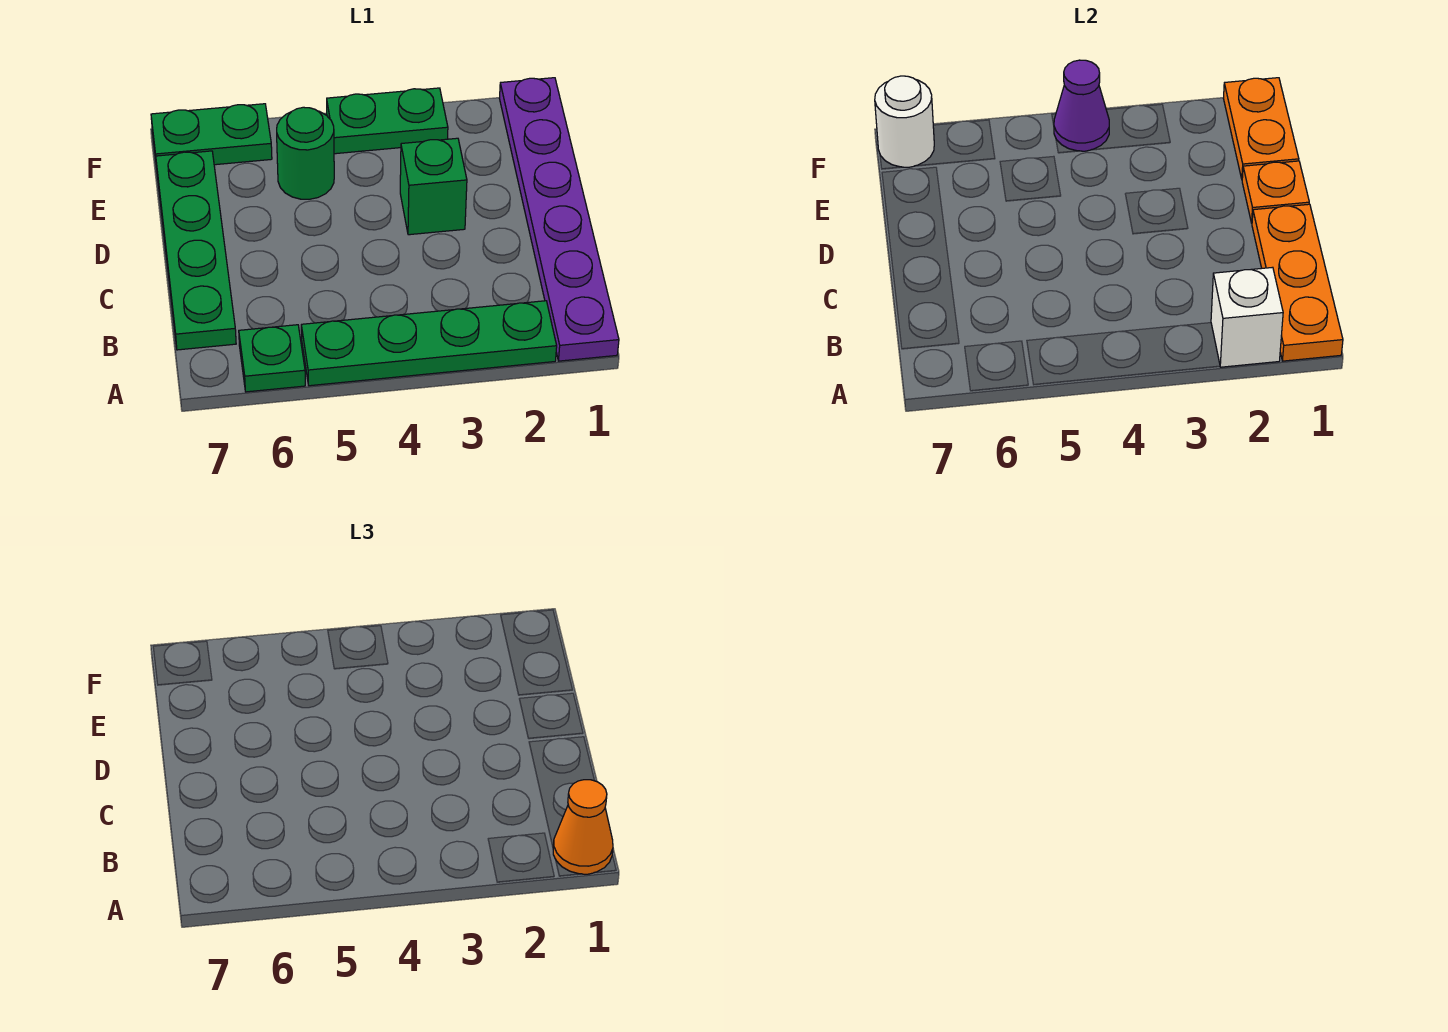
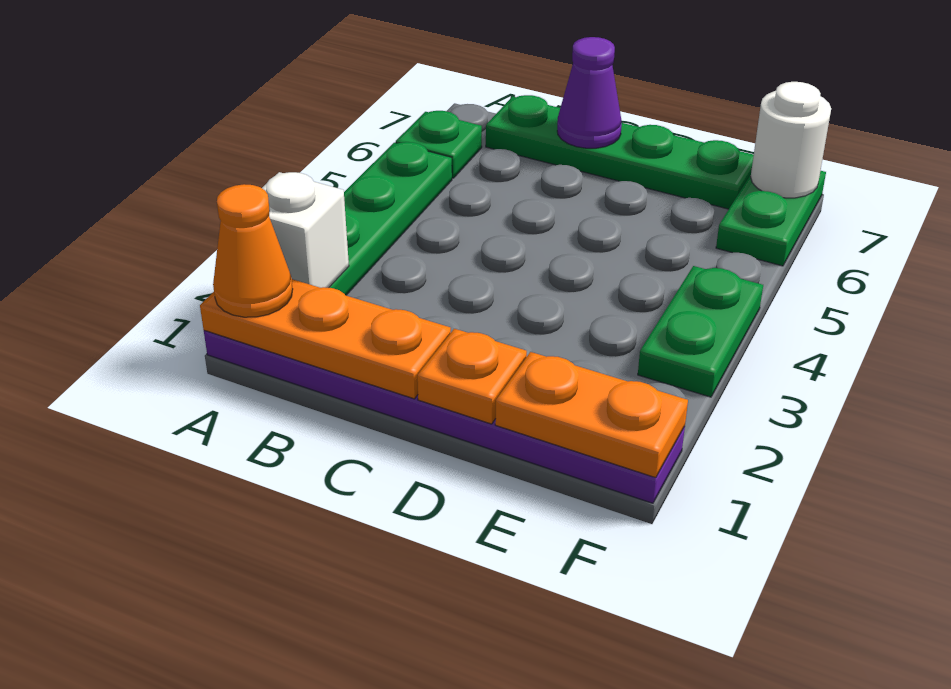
green brick D3 level 1 -> none
green round brick E5 level 1 -> none
purple cone F4 level 2 -> purple cone C7 level 2

